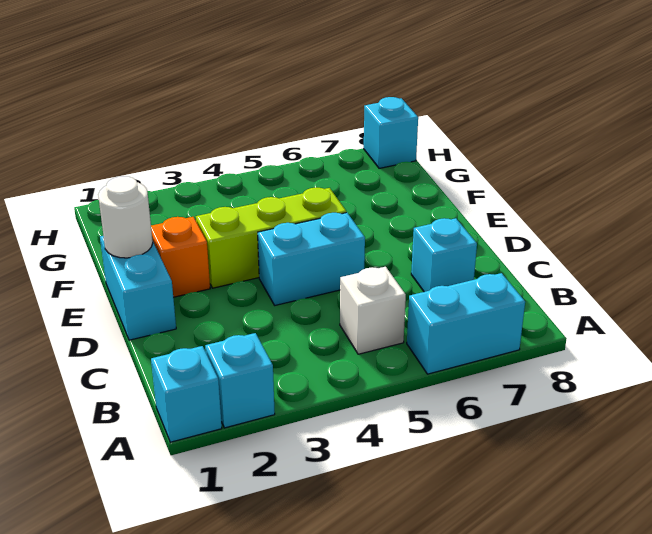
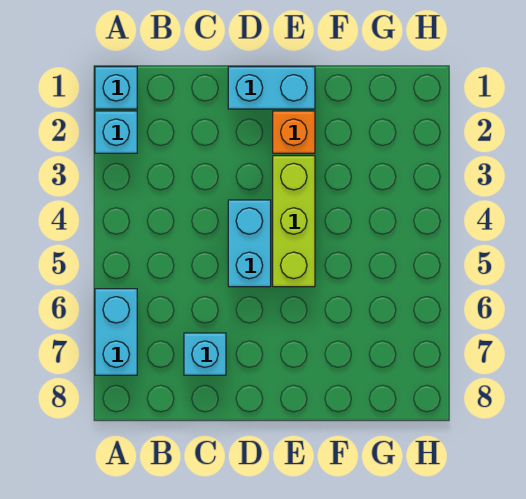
white brick B5 level 1 -> none
white round brick E1 level 2 -> none
cyan brick H8 level 1 -> none

